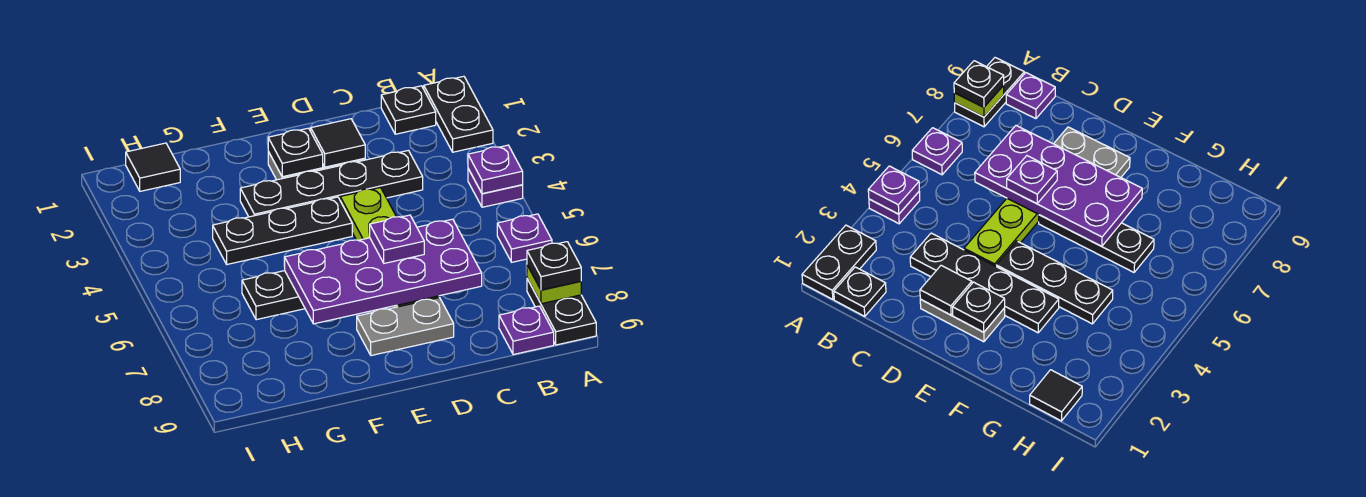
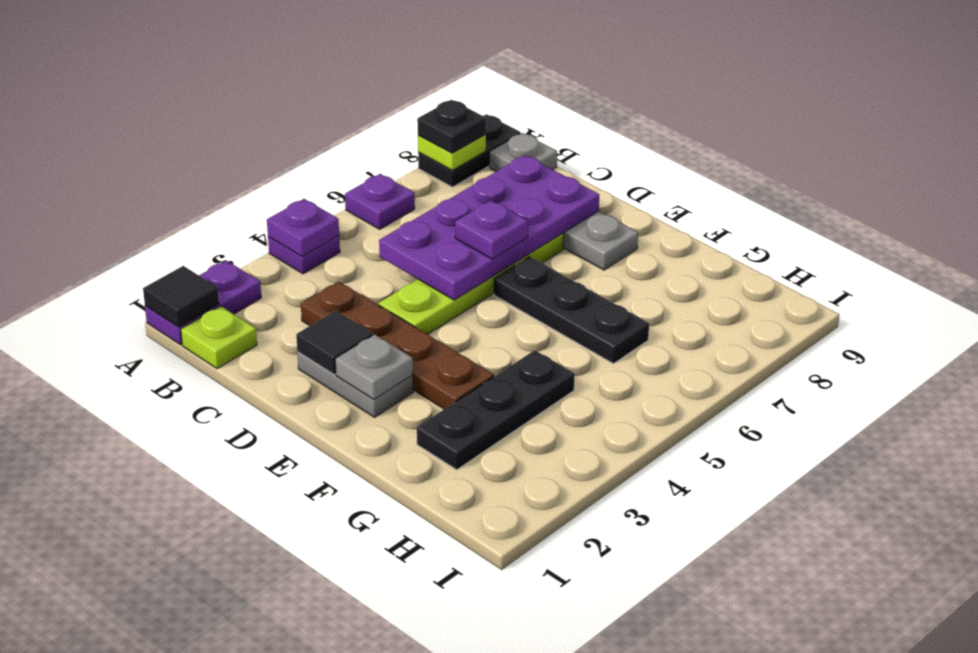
black plate A1:A2 level 1 -> purple plate A1:A2 level 1
black plate B1 level 1 -> lime plate B1 level 1
purple plate B9 level 1 -> grey plate B9 level 1
black plate C3:F3 level 1 -> brown plate C3:F3 level 1
purple plate C6:F7 level 2 -> purple plate C5:D8 level 2
black plate E2 level 2 -> grey plate E2 level 2
black plate E4:G4 level 1 -> black plate G2:G4 level 1
black tile H1 level 1 -> black tile A1 level 2

